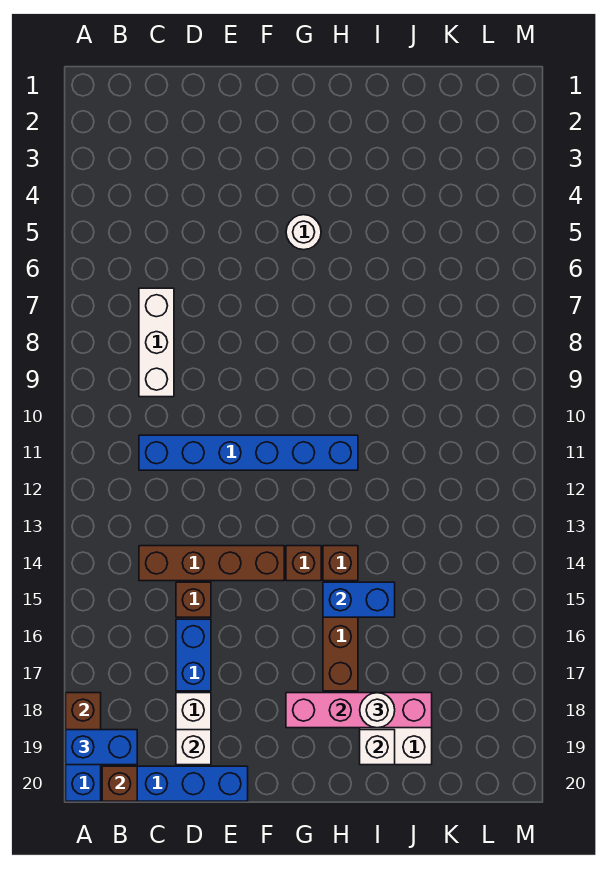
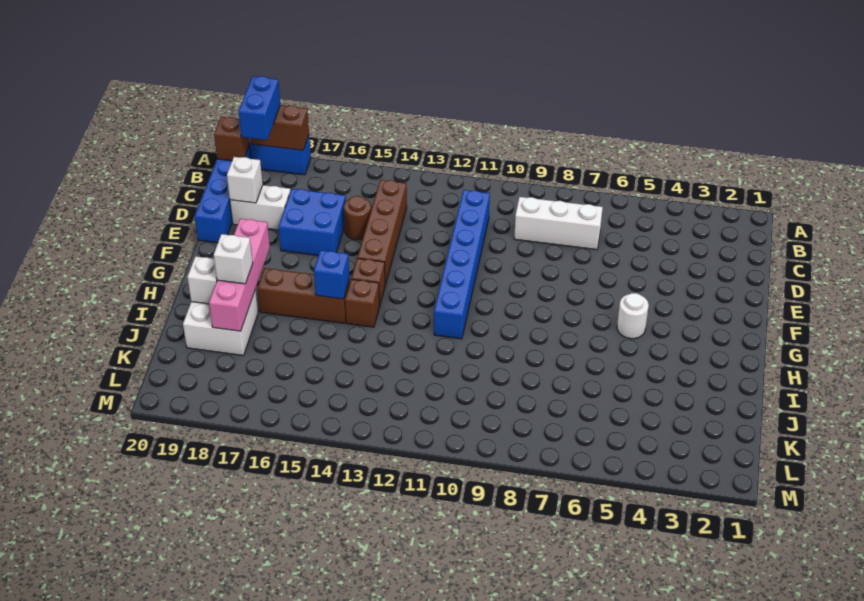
brown brick D15 level 1 -> brown round brick D15 level 1
blue brick D16:D17 level 1 -> blue brick D16:E17 level 1
blue brick H15:I15 level 2 -> blue brick H15 level 2
white round brick I18 level 3 -> white brick I18 level 3

